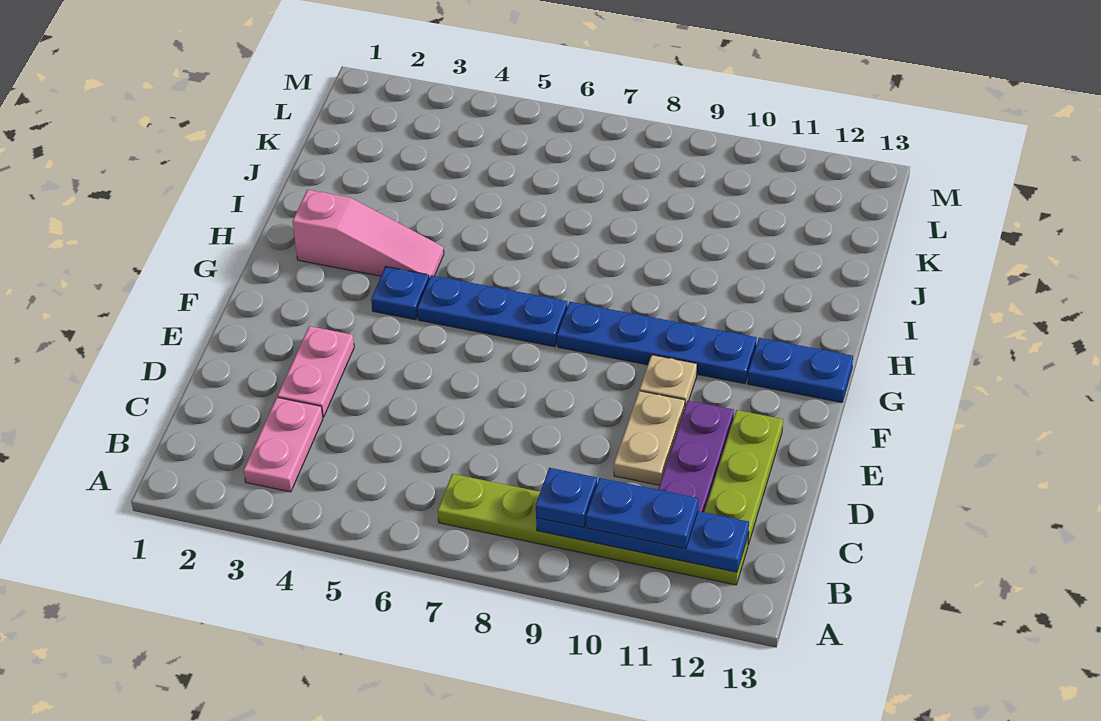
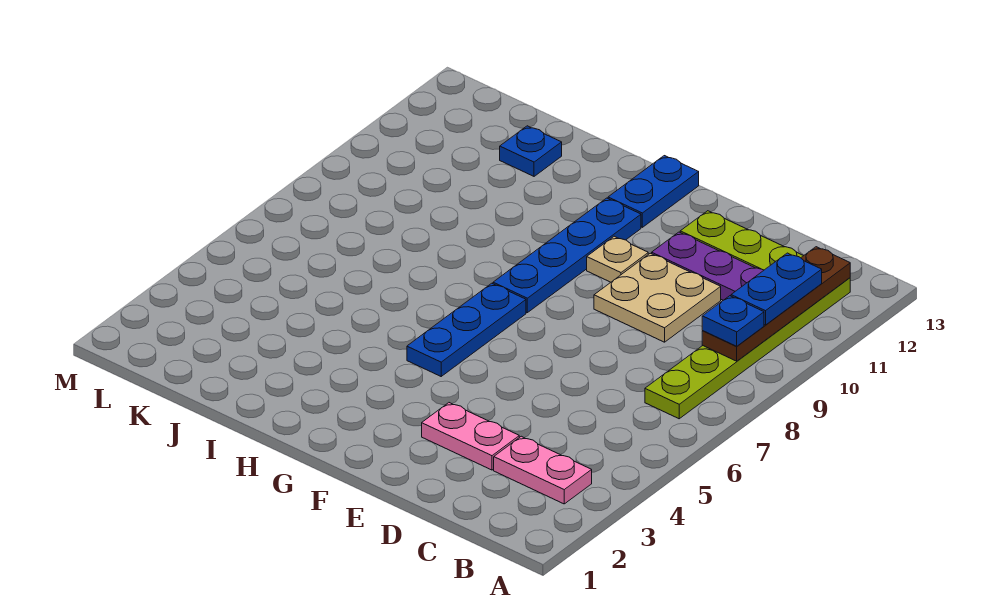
blue plate B9:B12 level 2 -> brown plate B9:B12 level 2
tan plate D10:E10 level 1 -> tan plate D9:E10 level 1
blue plate G4 level 1 -> blue plate J12 level 1
pink slope H2:H4 level 1 top 2 -> none

